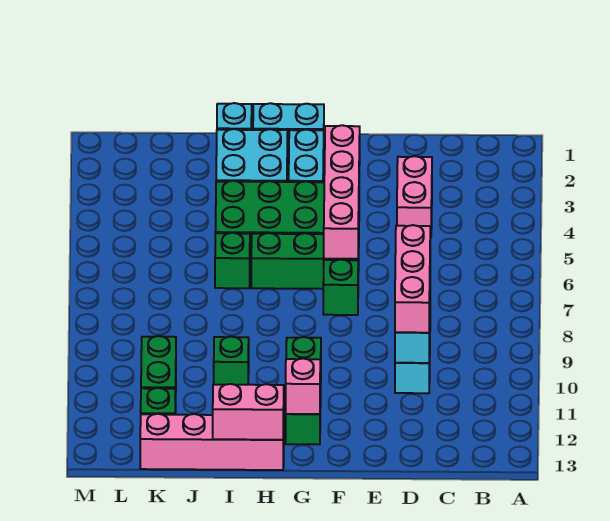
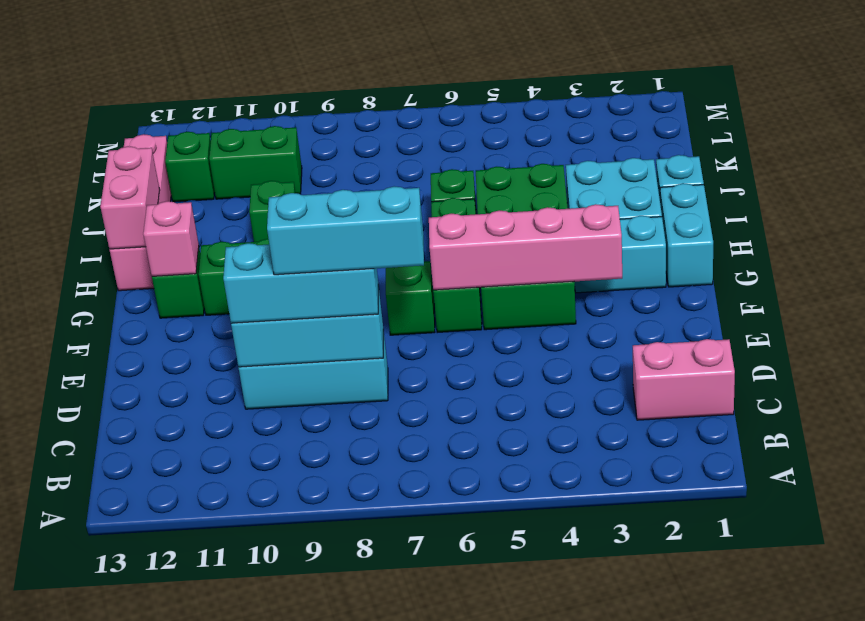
pink brick D3:D4 level 1 -> pink brick C1:C2 level 1
none -> cyan brick D7:D9 level 4
pink brick D8:D10 level 3 -> cyan brick D8:D10 level 3

